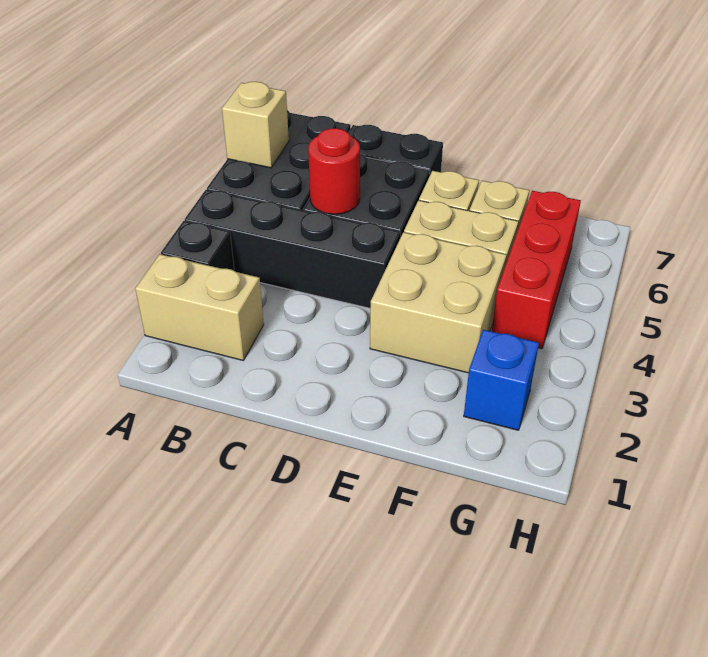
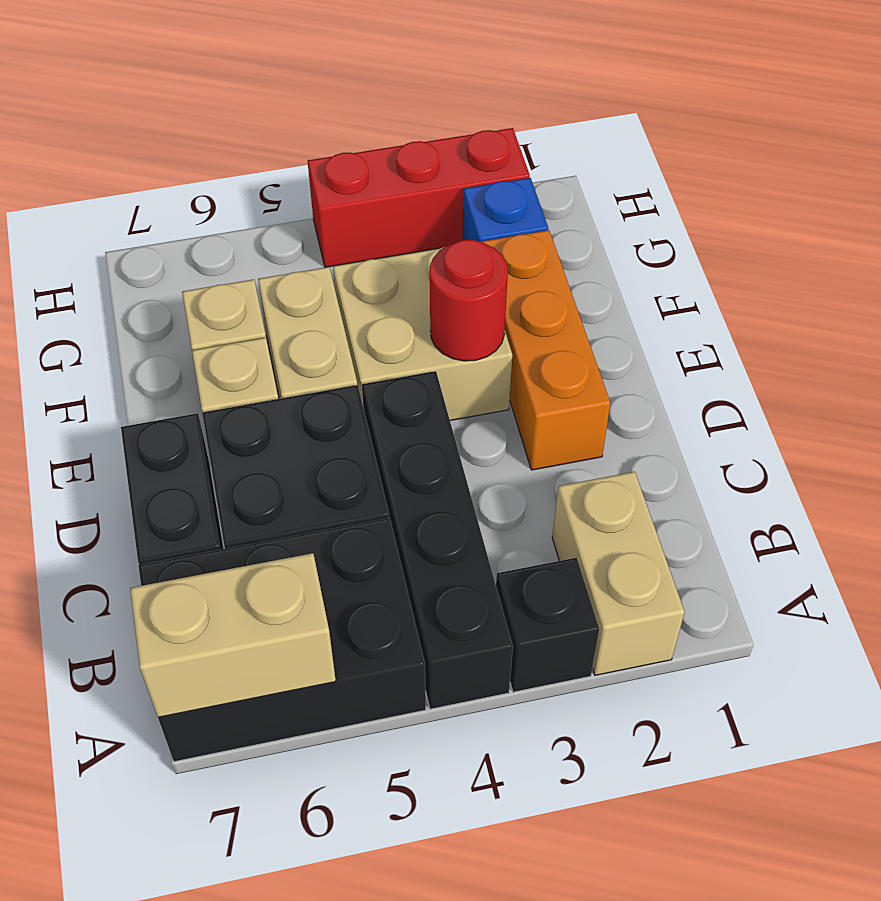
tan brick A6 level 2 -> tan brick A6:A7 level 2
red round brick C5 level 2 -> red round brick E3 level 2
none -> orange brick D2:F2 level 1
red brick G4:G6 level 1 -> red brick H2:H4 level 1

